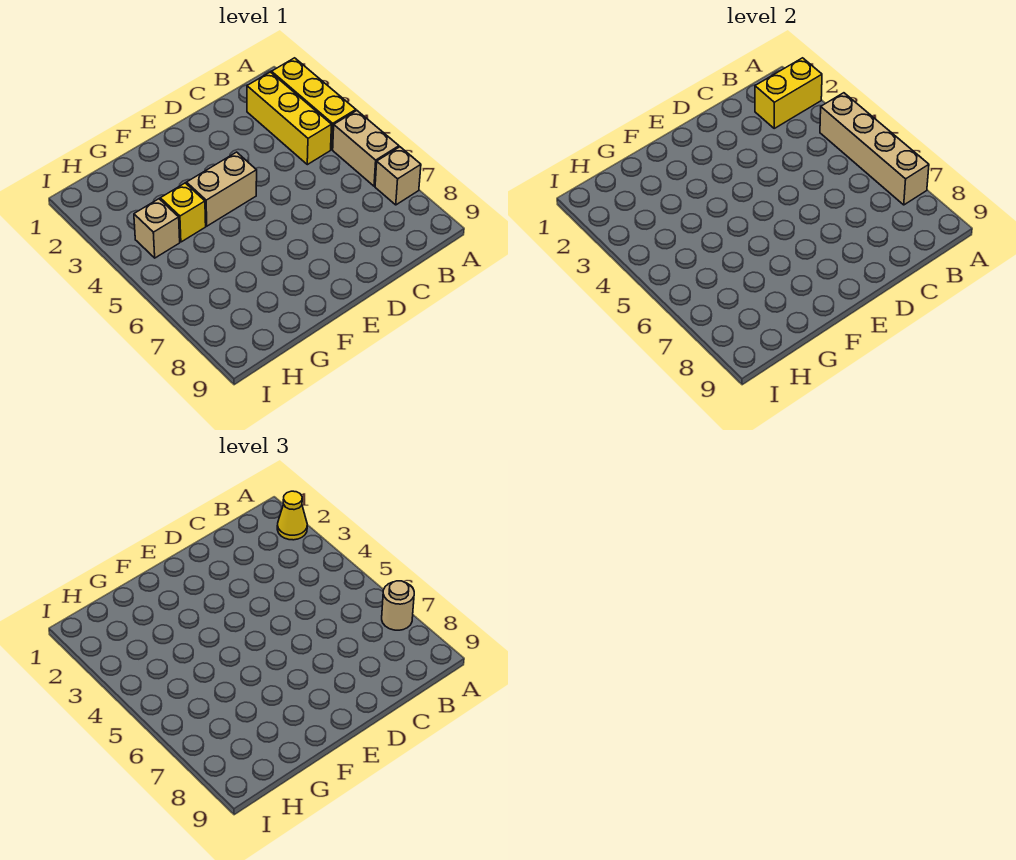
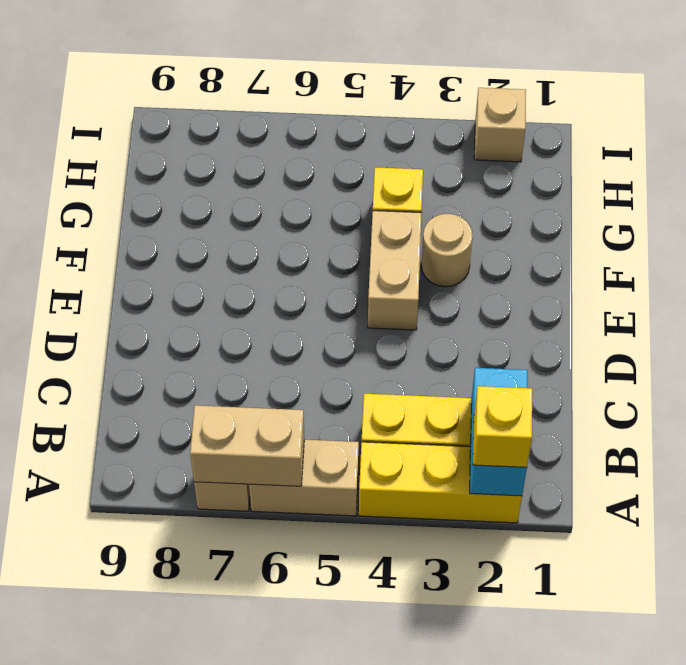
yellow brick A2:B2 level 2 -> cyan brick A2:B2 level 2
yellow cone A2 level 3 -> yellow brick A2 level 3
tan brick A4:A7 level 2 -> tan brick A6:A7 level 2
tan round brick A7 level 3 -> tan round brick F3 level 1
tan brick H4 level 1 -> tan brick I2 level 1

